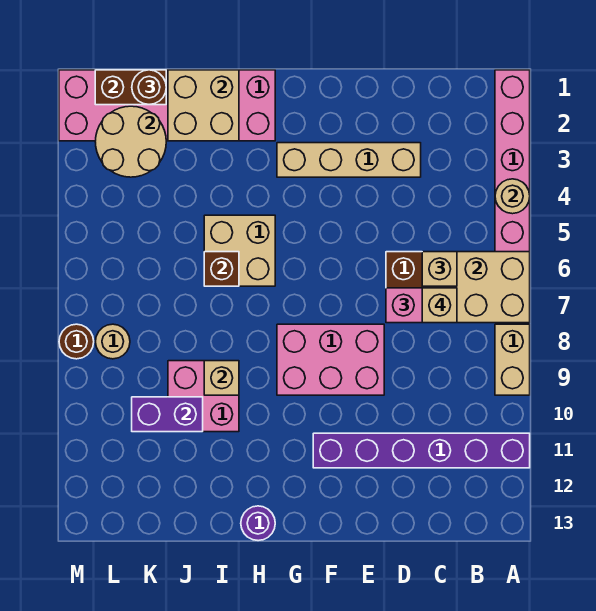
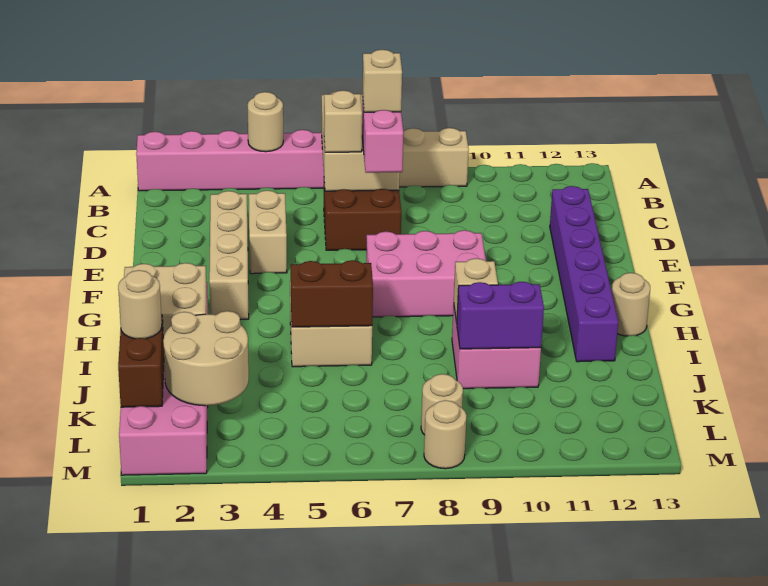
purple brick A11:F11 level 1 -> purple brick D12:I12 level 1
none -> tan brick D4:E4 level 1
pink brick E8:G9 level 1 -> pink brick F7:G9 level 1
purple round brick H13 level 1 -> tan round brick H13 level 1
brown brick I6 level 2 -> brown brick I5:I6 level 2
purple brick J10:K10 level 2 -> purple brick J9:J10 level 2
brown round brick K1 level 3 -> tan round brick K1 level 3
brown round brick M8 level 1 -> tan round brick M8 level 1

